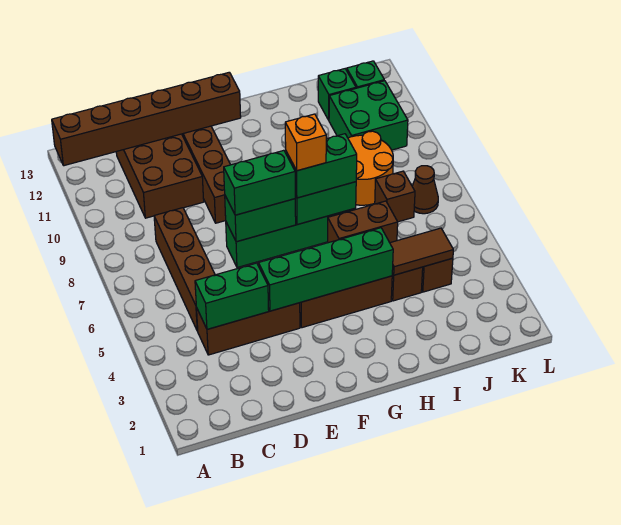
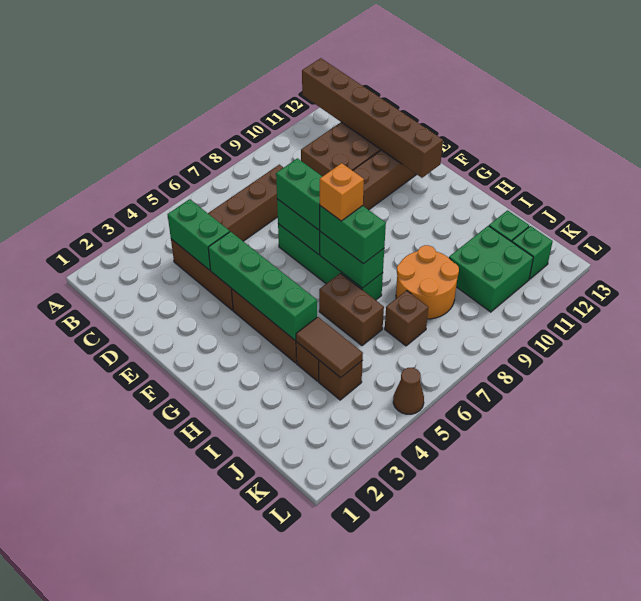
brown cone K7 level 1 -> brown cone L5 level 1

